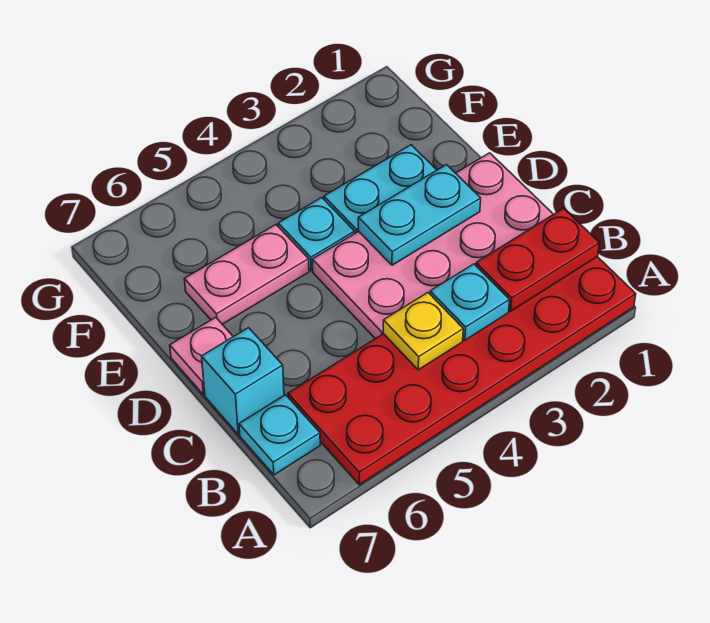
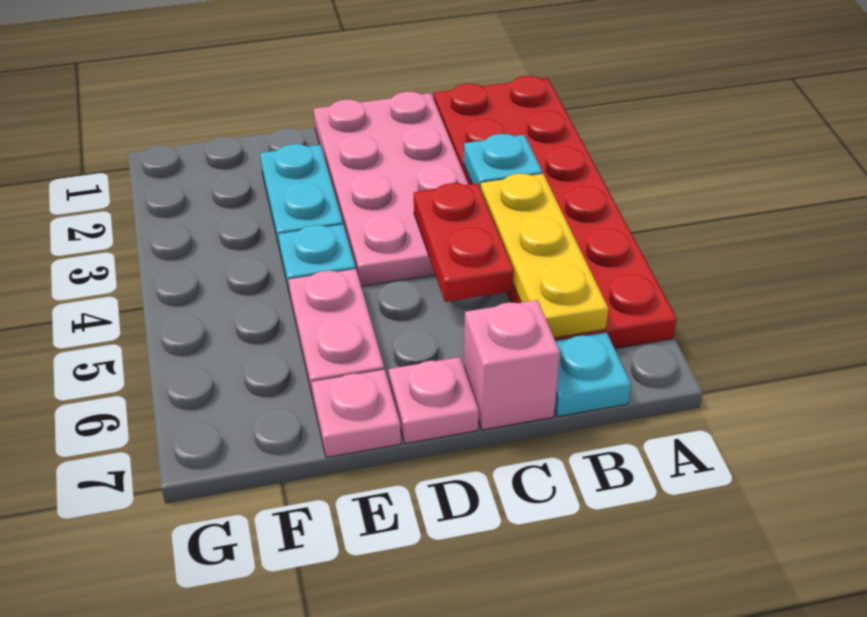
red plate B1:B2 level 2 -> red plate C4:C5 level 2
yellow plate B4 level 2 -> yellow plate B4:B6 level 2
cyan brick C7 level 1 -> pink brick C7 level 1
cyan plate D2:D3 level 2 -> none
none -> pink plate E7 level 1

